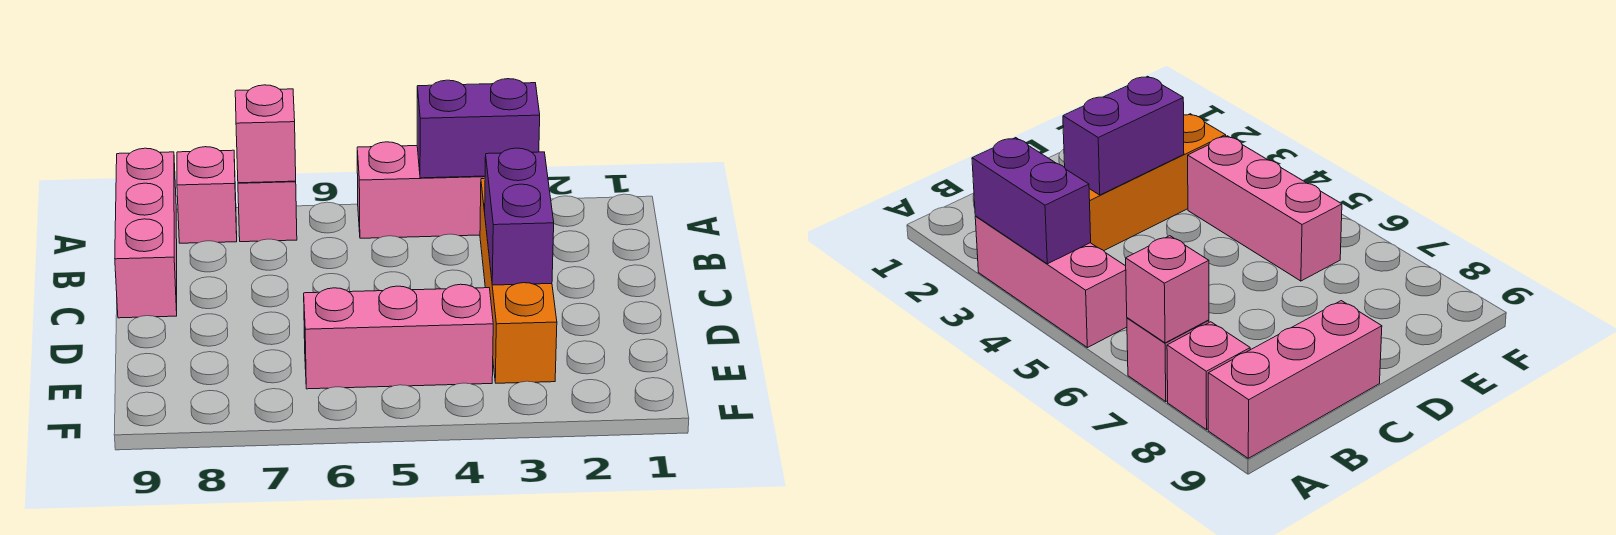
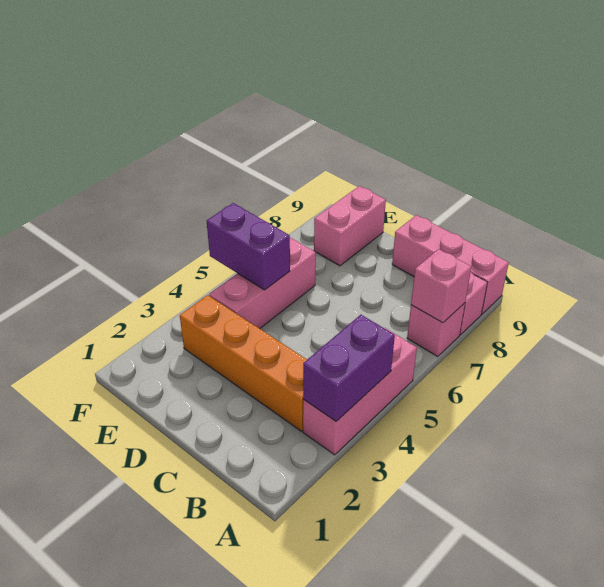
purple brick C3:D3 level 2 -> purple brick E5:F5 level 2
none -> pink brick E8:E9 level 1

